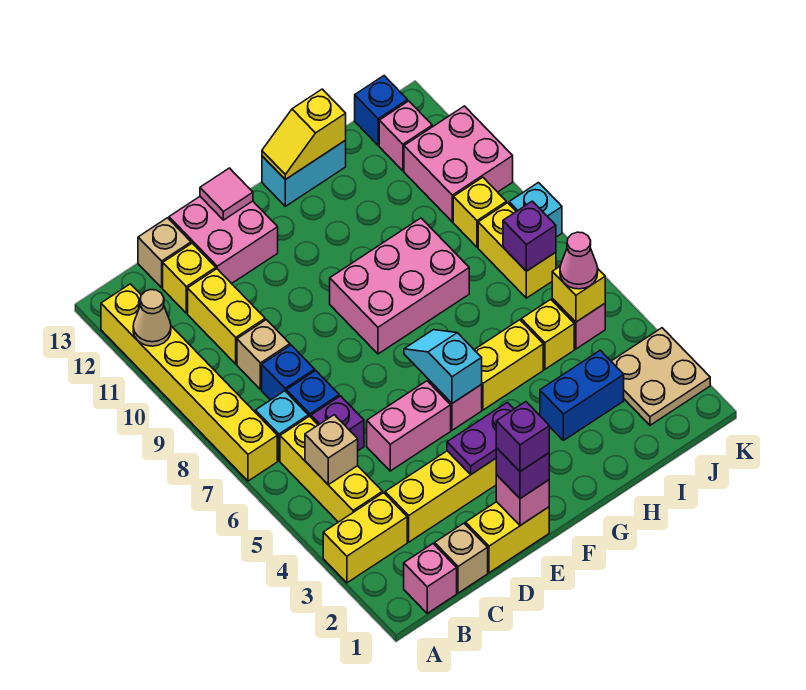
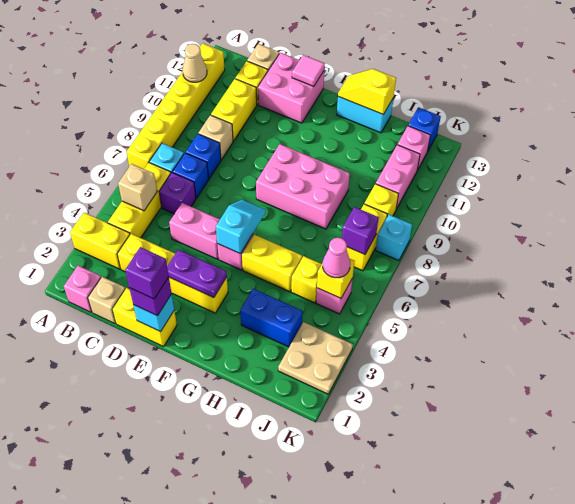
pink brick E1 level 2 -> cyan brick E1 level 2
pink brick J10:K11 level 1 -> pink brick J10:J11 level 1

